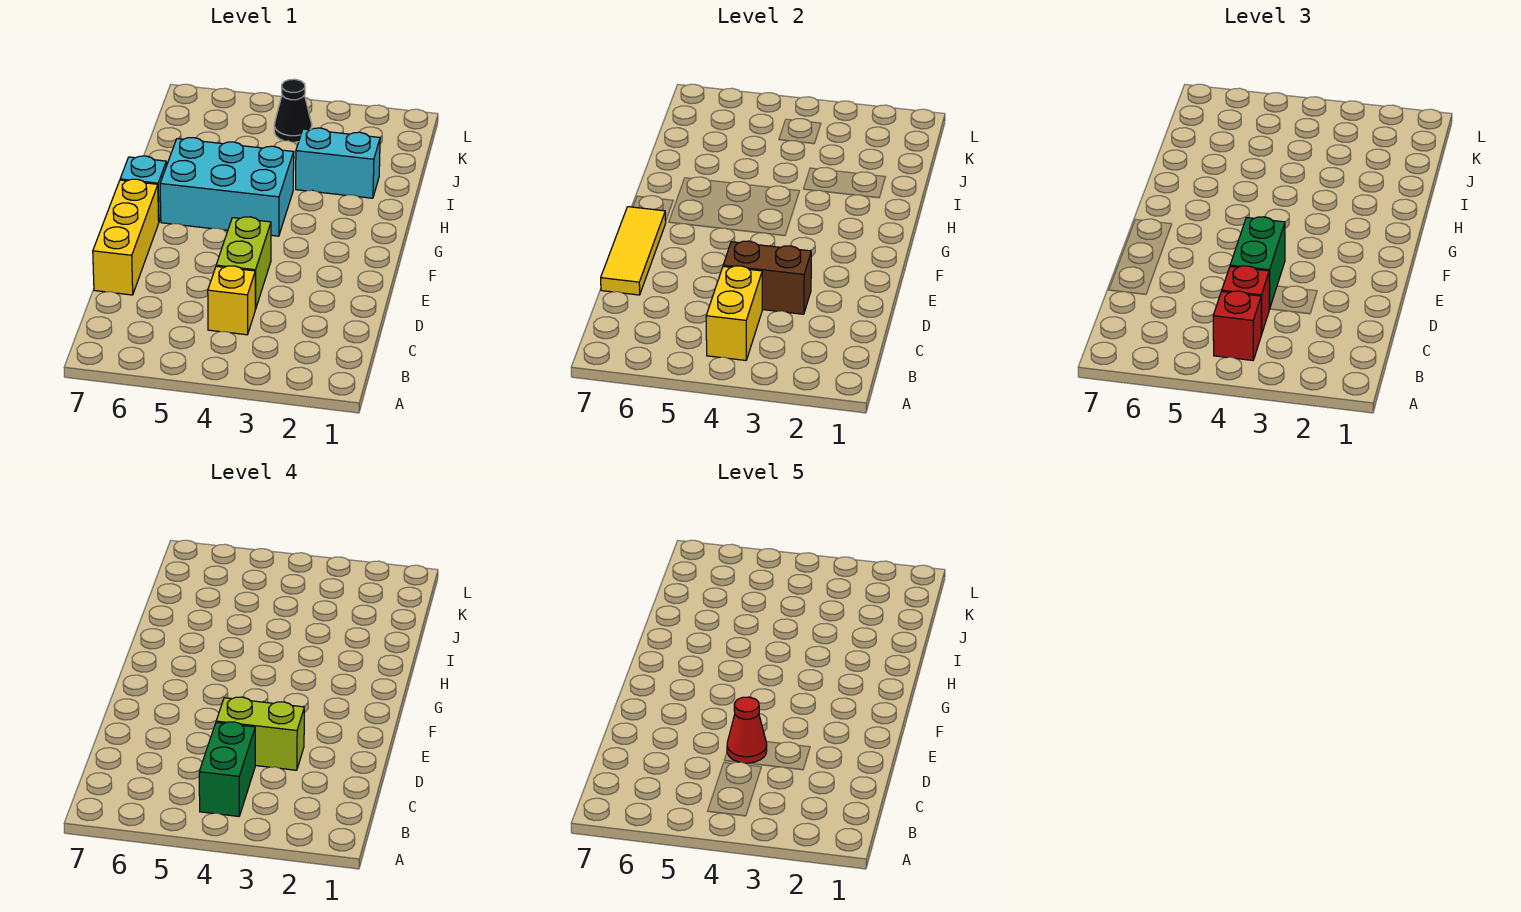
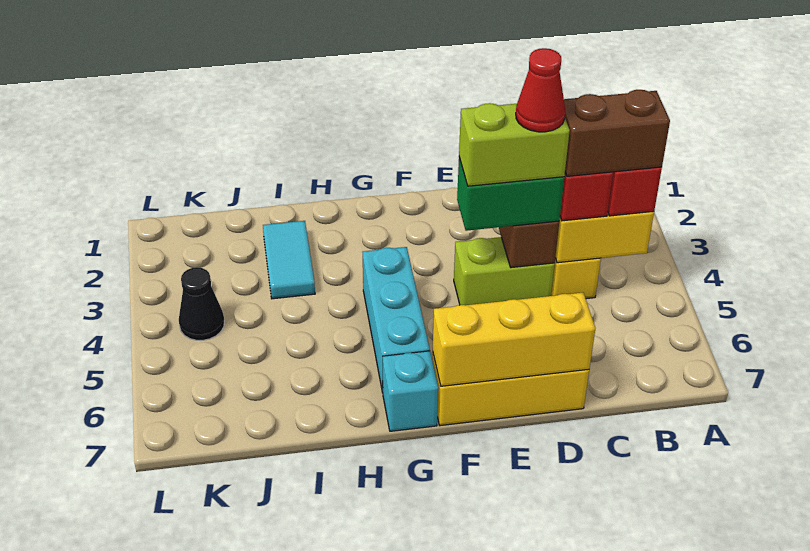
green brick B4:C4 level 4 -> brown brick B4:C4 level 4
lime brick D3:D4 level 4 -> lime brick D4:E4 level 4
yellow tile D7:F7 level 2 -> yellow brick D7:F7 level 2
cyan brick G4:H6 level 1 -> cyan brick G4:G6 level 1
cyan brick I2:I3 level 1 -> cyan tile I2:I3 level 1

